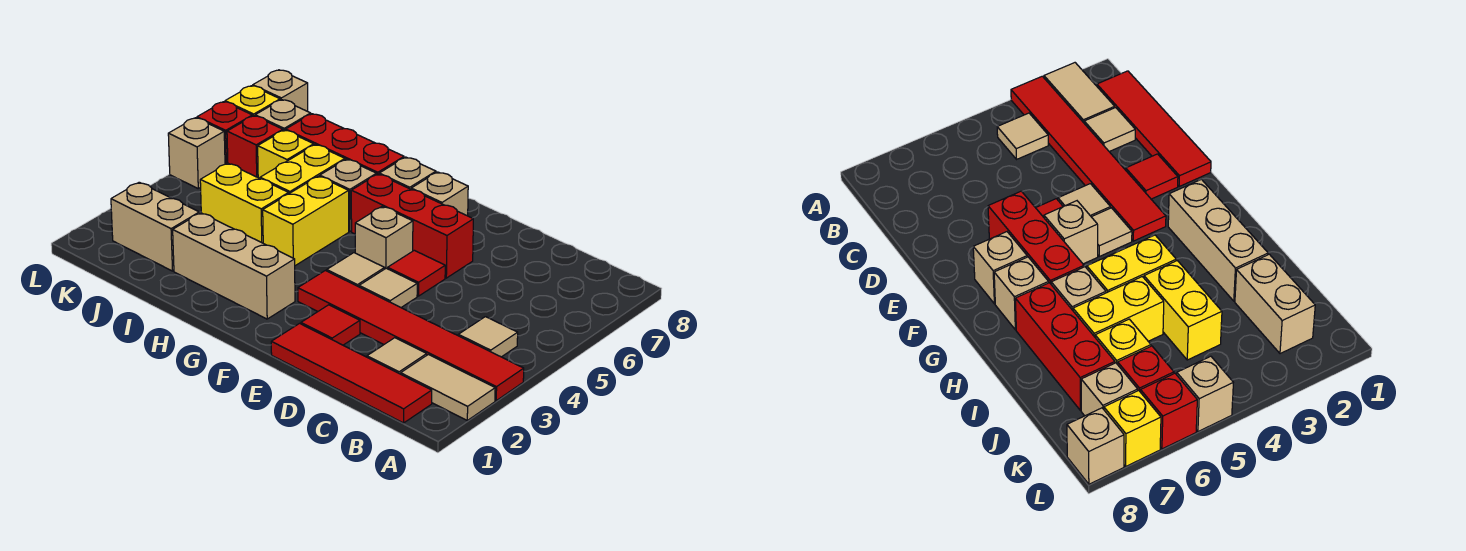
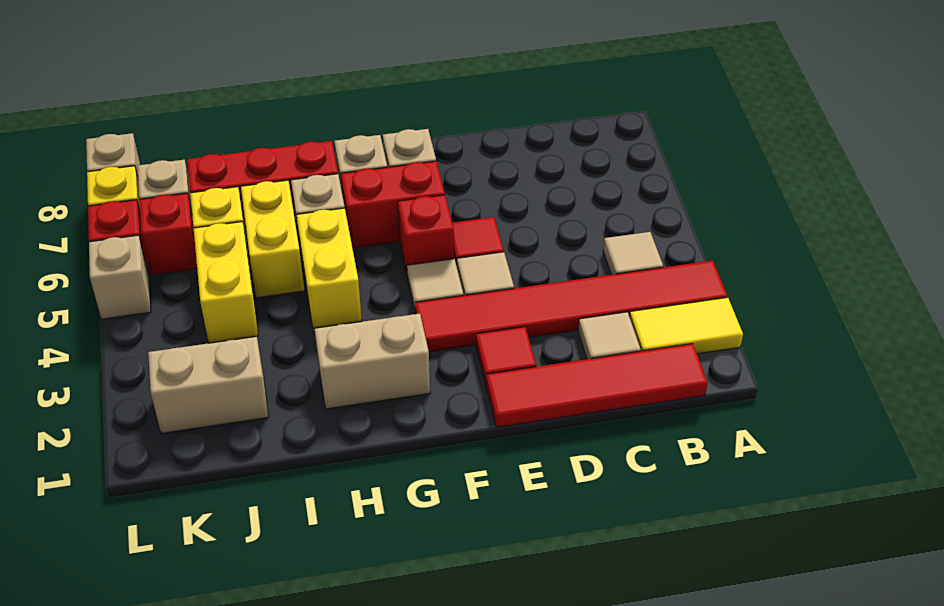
tan tile A2:B2 level 1 -> yellow tile A2:B2 level 1
red brick E6:G6 level 1 -> red brick F6:G6 level 1
tan brick F5 level 1 -> red brick F5 level 1
tan brick G2:I2 level 1 -> tan brick G2:H2 level 1
yellow brick I4:J4 level 1 -> yellow brick J4:J5 level 1

